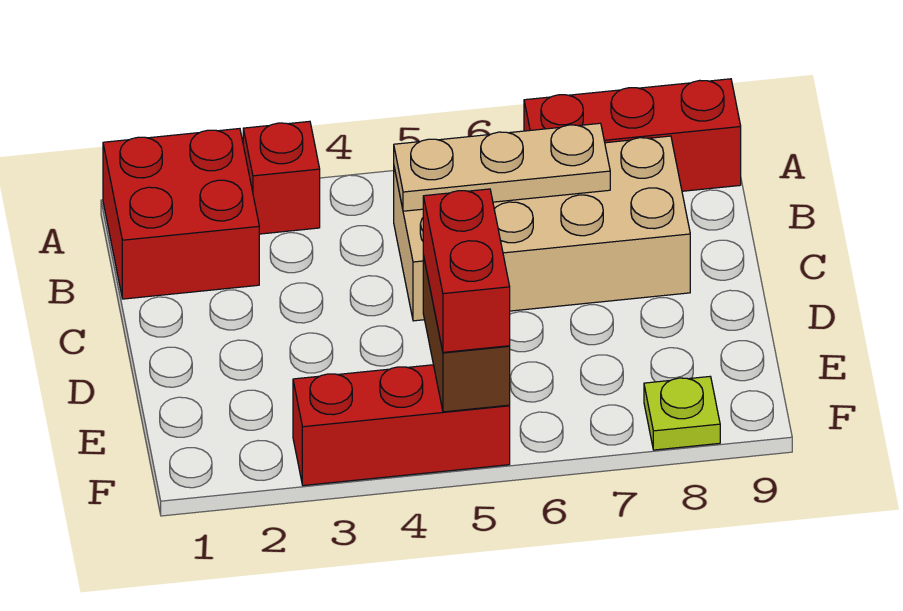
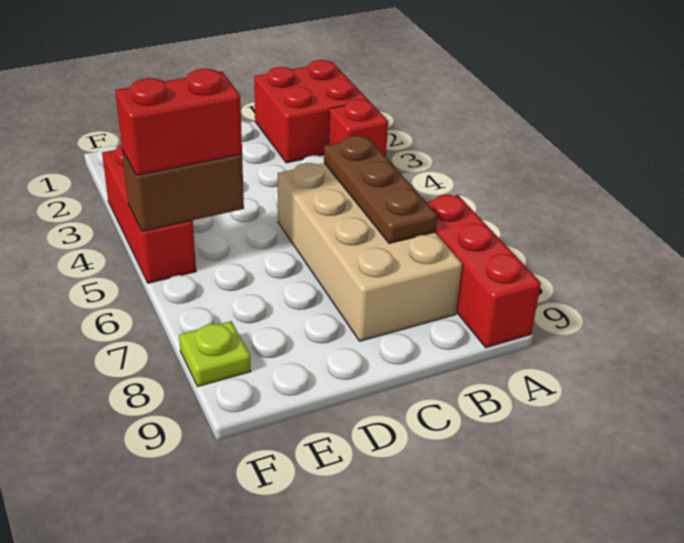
tan plate B5:B7 level 2 -> brown plate B5:B7 level 2

